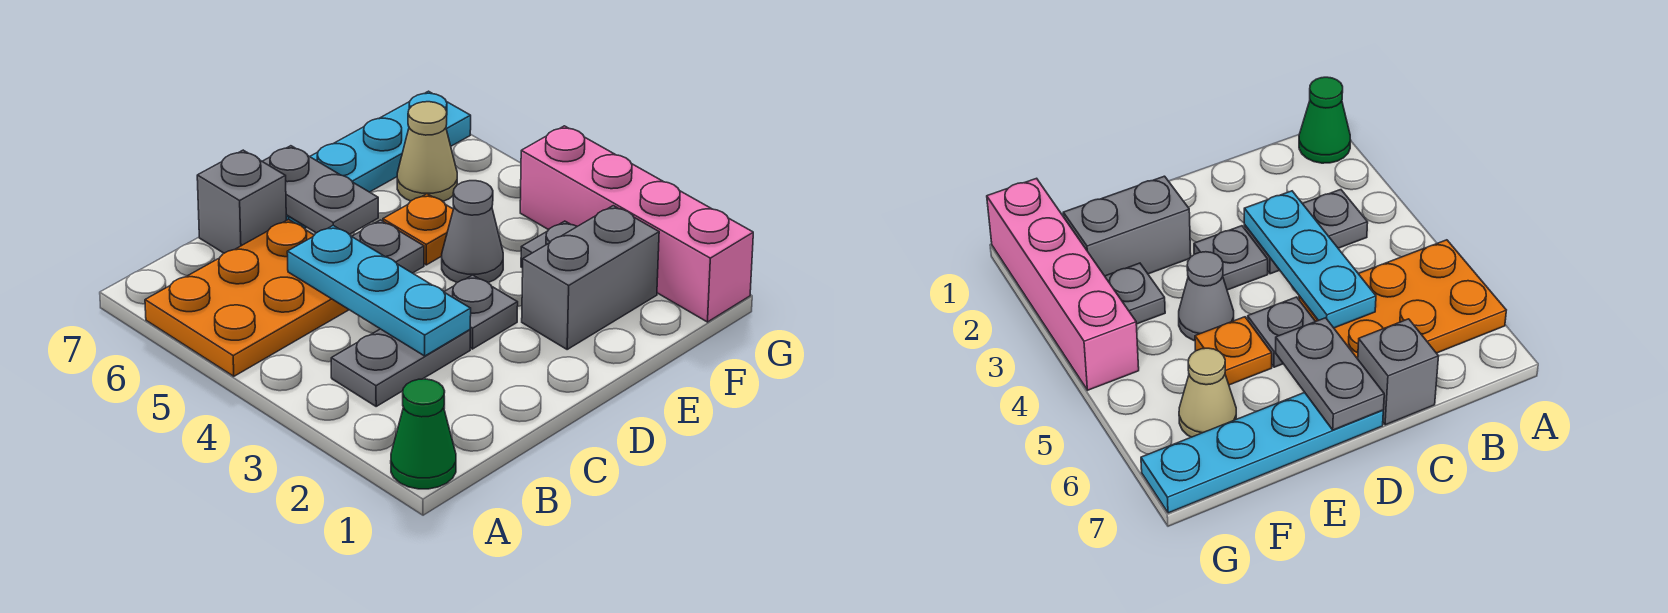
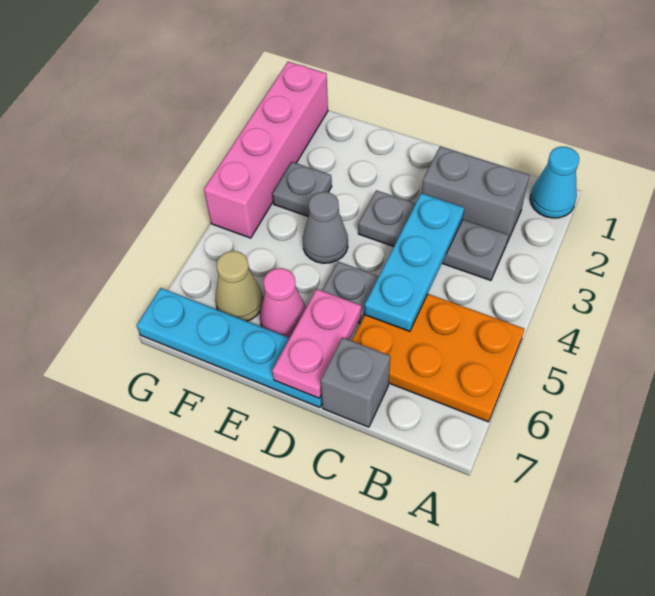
green cone A1 level 1 -> cyan cone A1 level 1
grey plate D6:D7 level 2 -> pink plate D6:D7 level 2
grey brick E2:F2 level 1 -> grey brick B2:C2 level 1
orange plate E5 level 1 -> none
none -> pink cone E6 level 1

